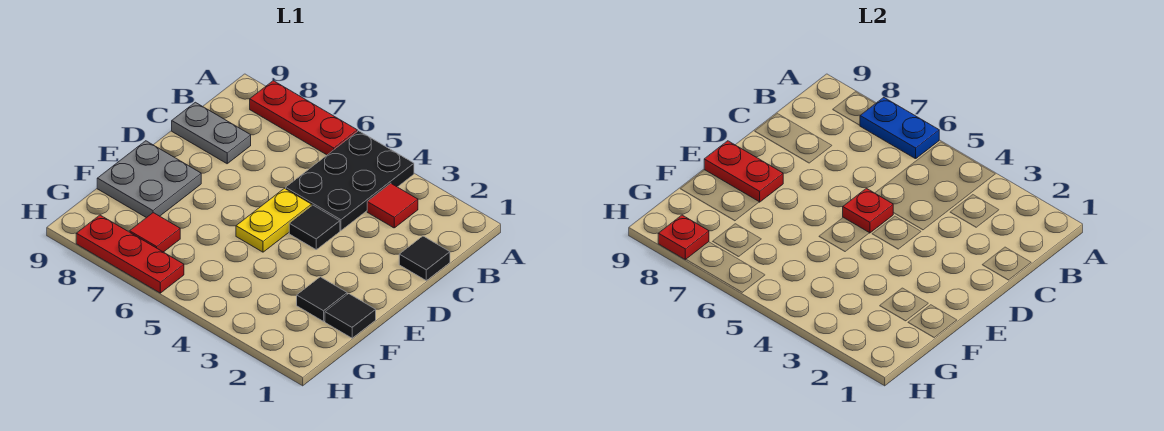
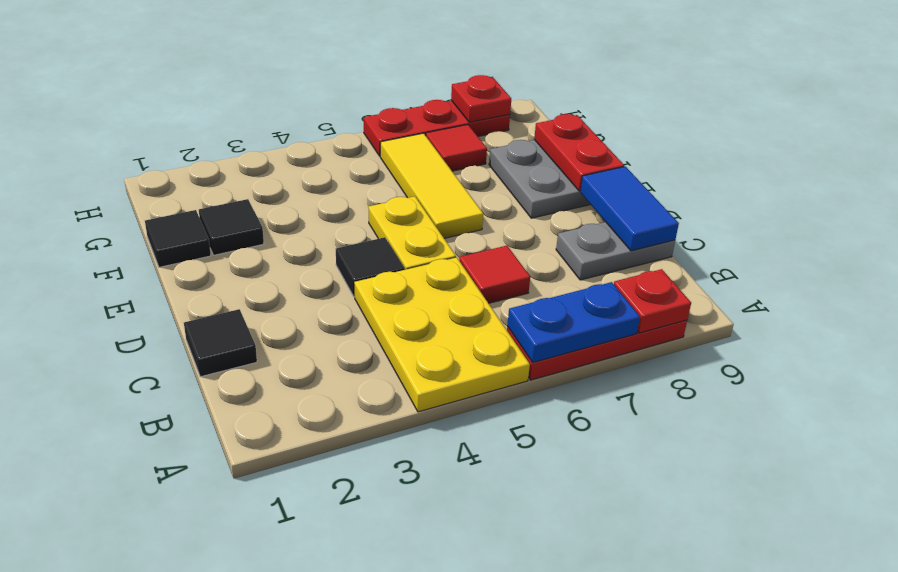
black plate A4:C5 level 1 -> yellow plate A4:C5 level 1
red tile B3 level 1 -> red tile C6 level 1
none -> blue tile C9:D9 level 2
red plate D5 level 2 -> red plate A8 level 2
none -> yellow tile E6:G6 level 1
red plate E8:E9 level 2 -> red plate E9:F9 level 2

